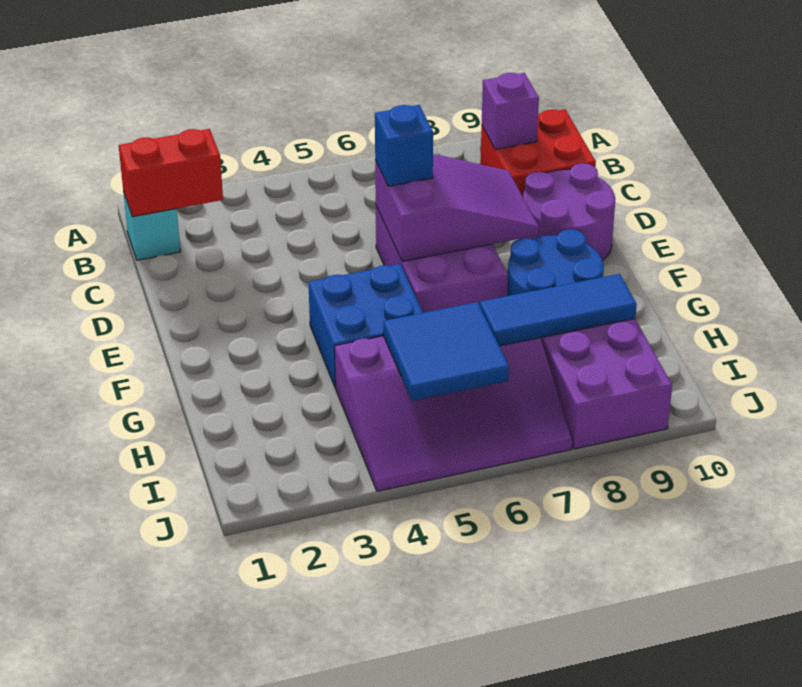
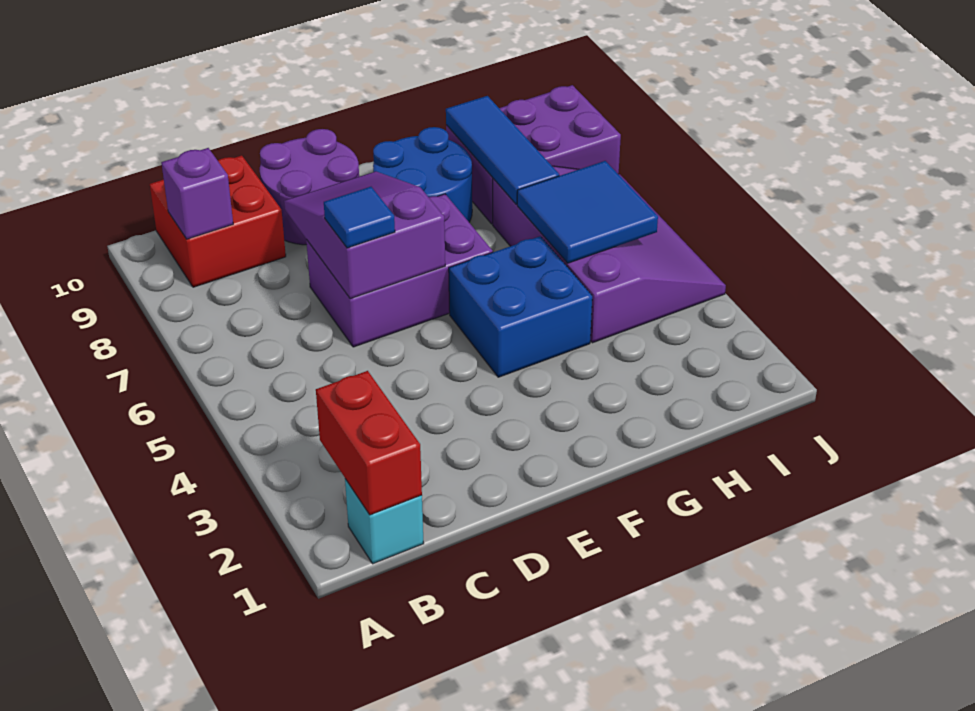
blue brick D6 level 3 -> blue tile D6 level 3

